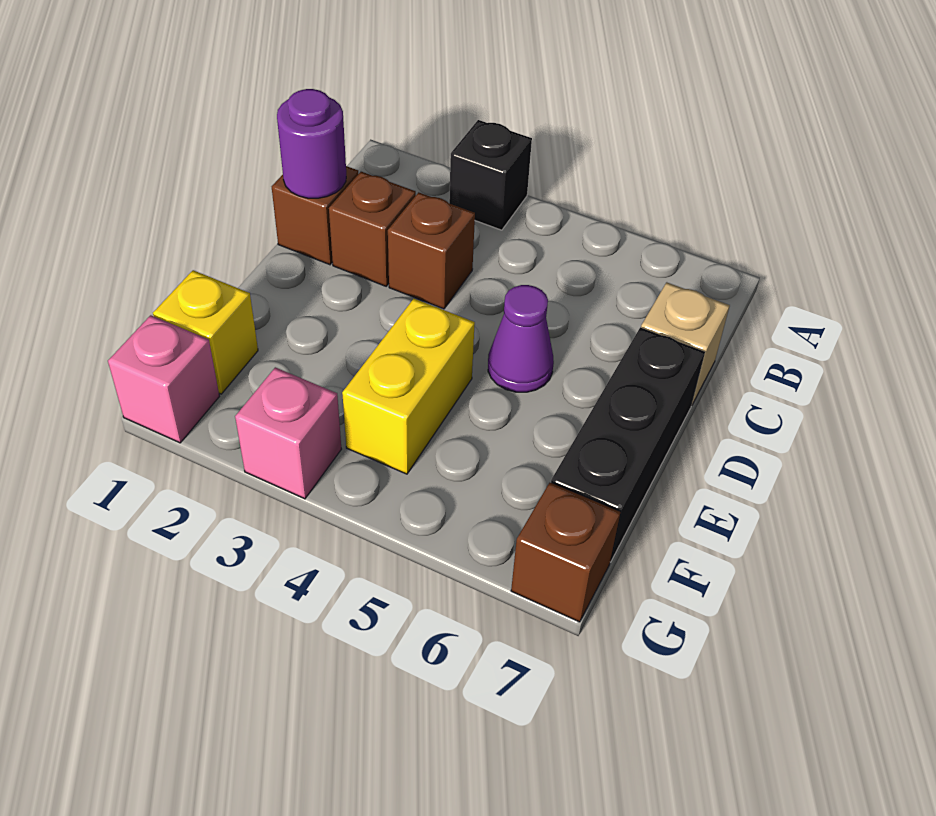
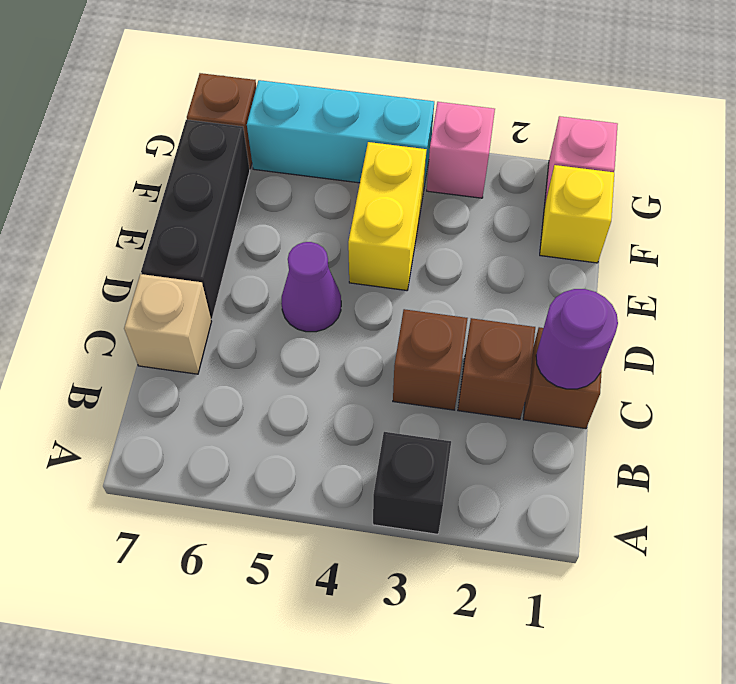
none -> cyan brick G4:G6 level 1

